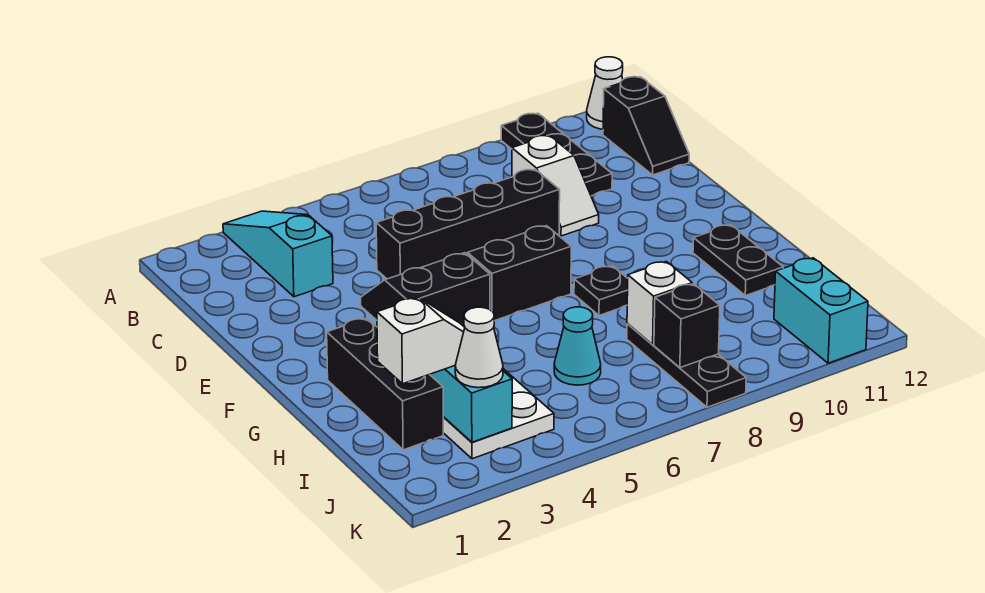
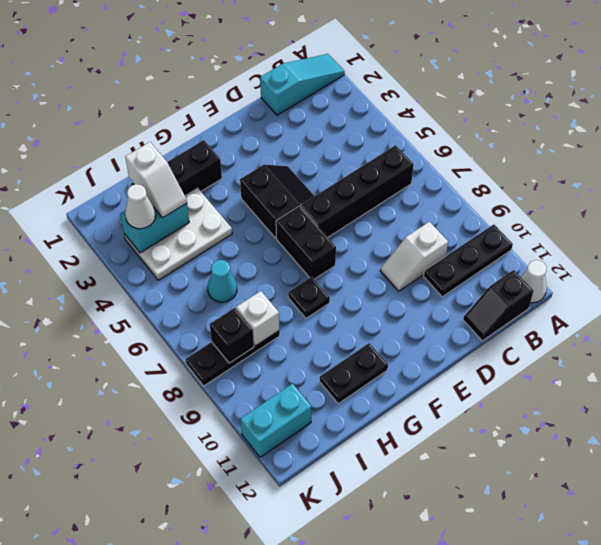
cyan slope A3:C3 level 1 top C -> cyan slope A1:C1 level 1 top C
black brick D5:D8 level 1 -> black brick B6:E6 level 1

